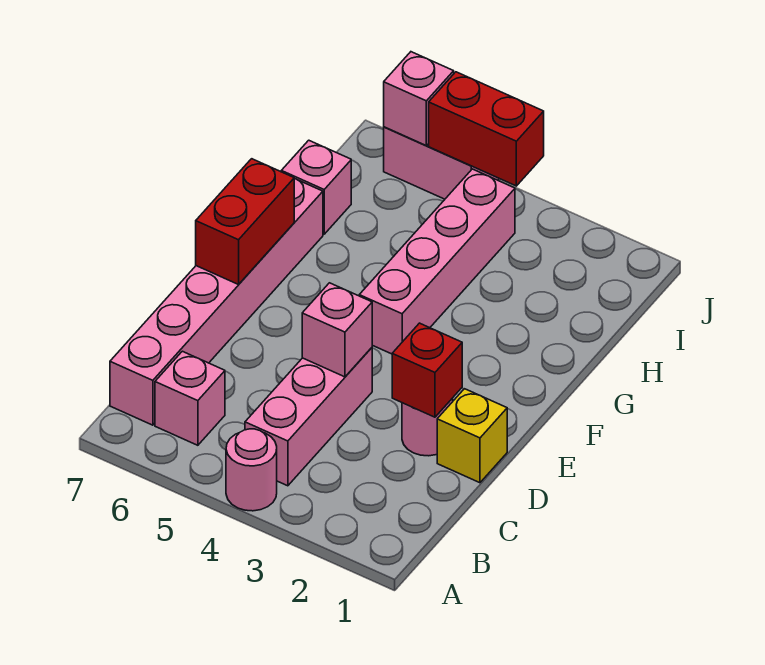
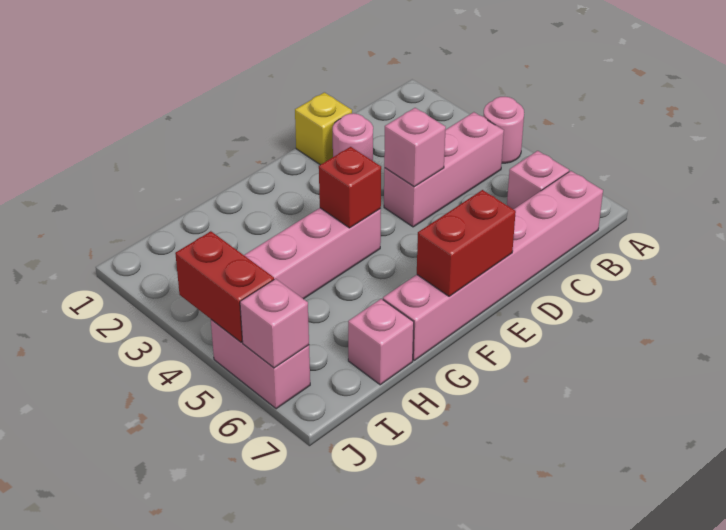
red brick D2 level 2 -> red brick F4 level 2

